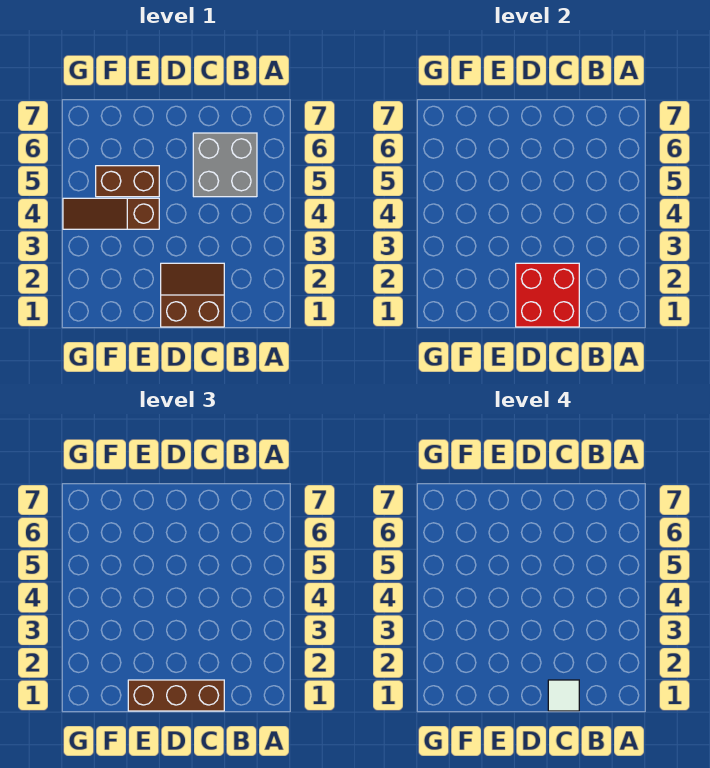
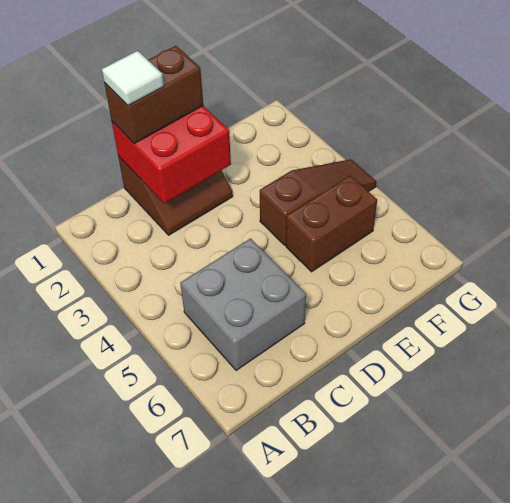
brown brick C1:E1 level 3 -> brown brick C1:D1 level 3

